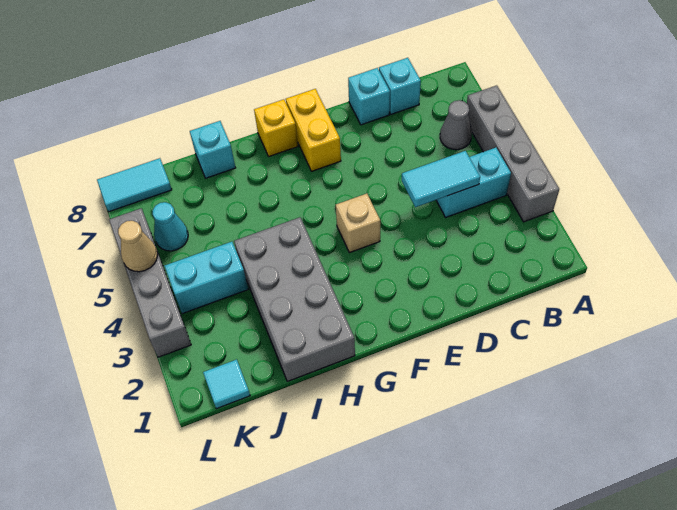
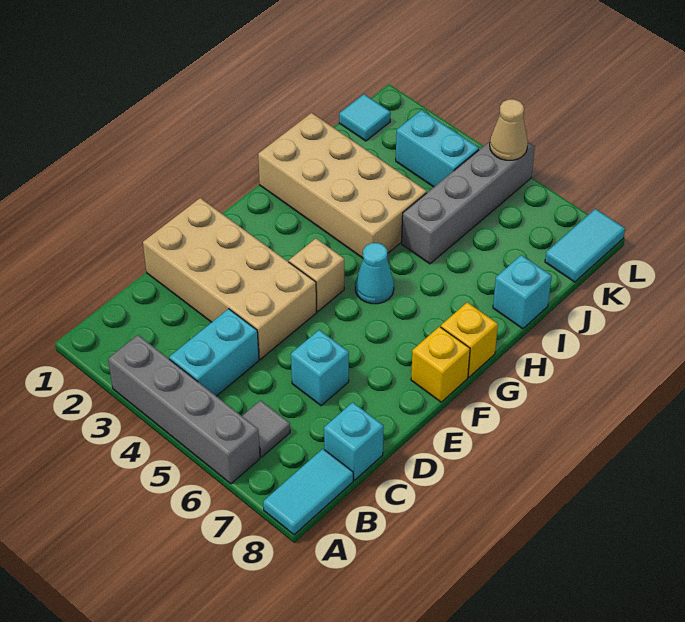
grey cone B6 level 1 -> grey tile B6 level 1
cyan tile C4:D4 level 2 -> cyan tile A8:B8 level 1
none -> tan brick D1:E4 level 1
cyan brick D8 level 1 -> cyan brick D6 level 1
yellow brick F7:F8 level 1 -> yellow brick F8 level 1
grey brick H1:I4 level 1 -> tan brick H1:I4 level 1
cyan brick J4:K4 level 1 -> cyan brick K3:K4 level 1
cyan cone K6 level 1 -> cyan cone G5 level 1
grey brick L3:L6 level 1 -> grey brick I5:L5 level 1

